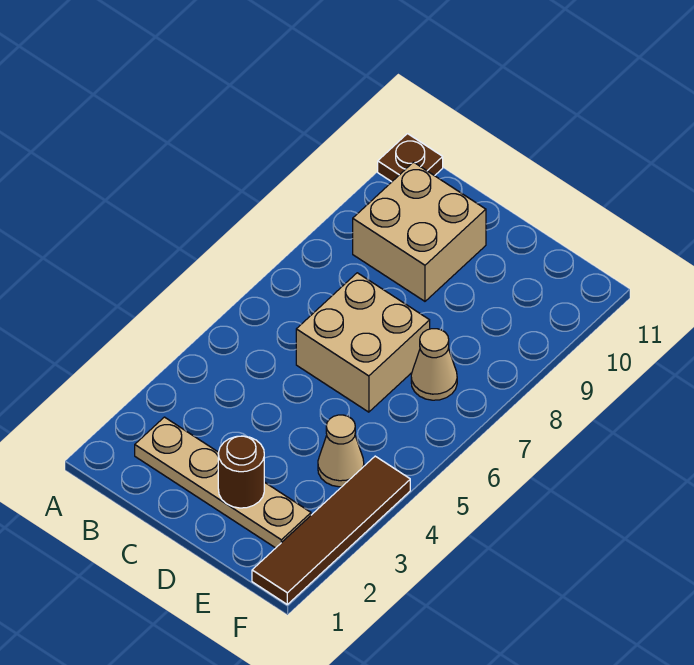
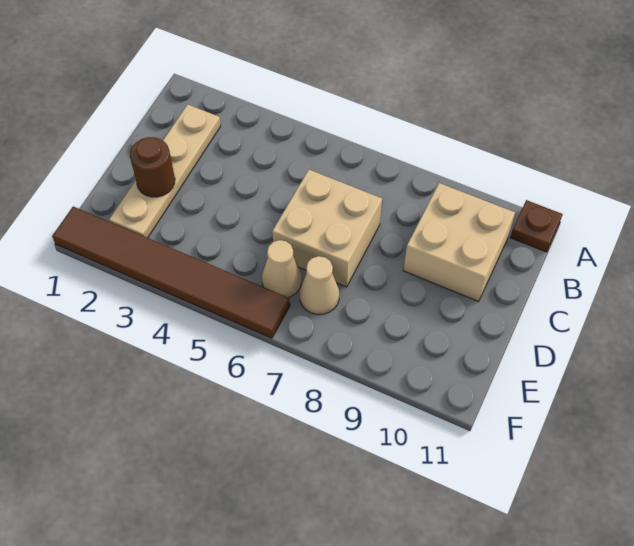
tan cone E4 level 1 -> tan cone E6 level 1
brown tile F1:F4 level 1 -> brown tile F1:F6 level 1

